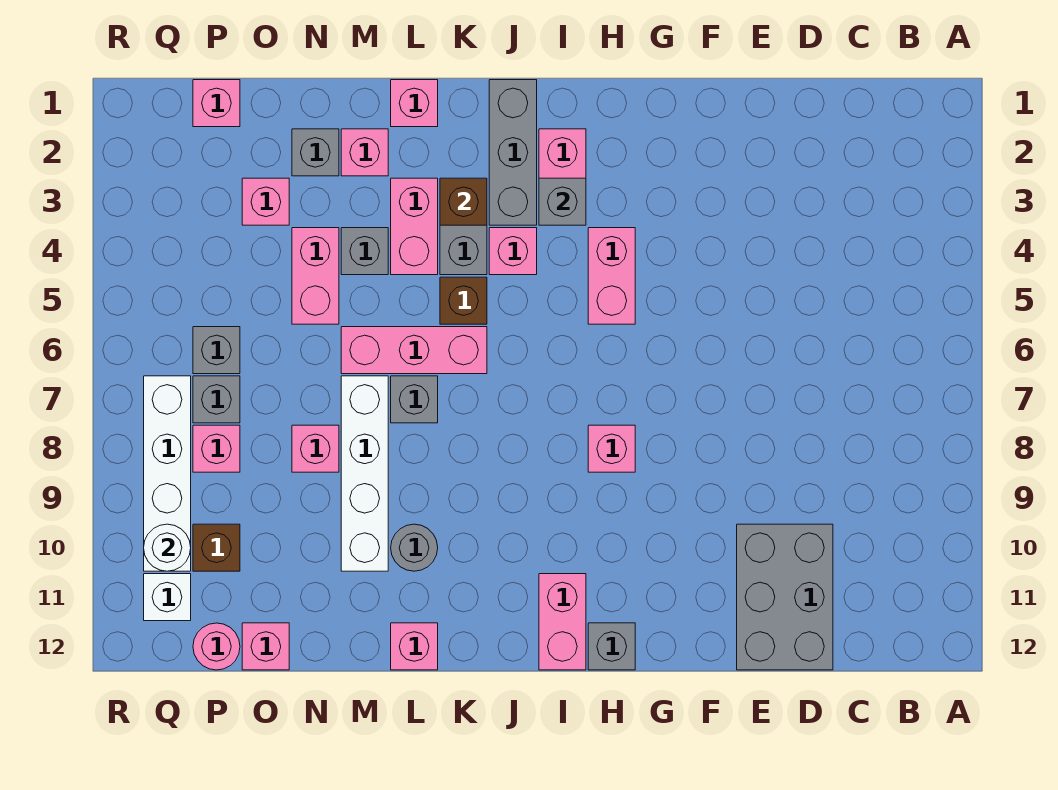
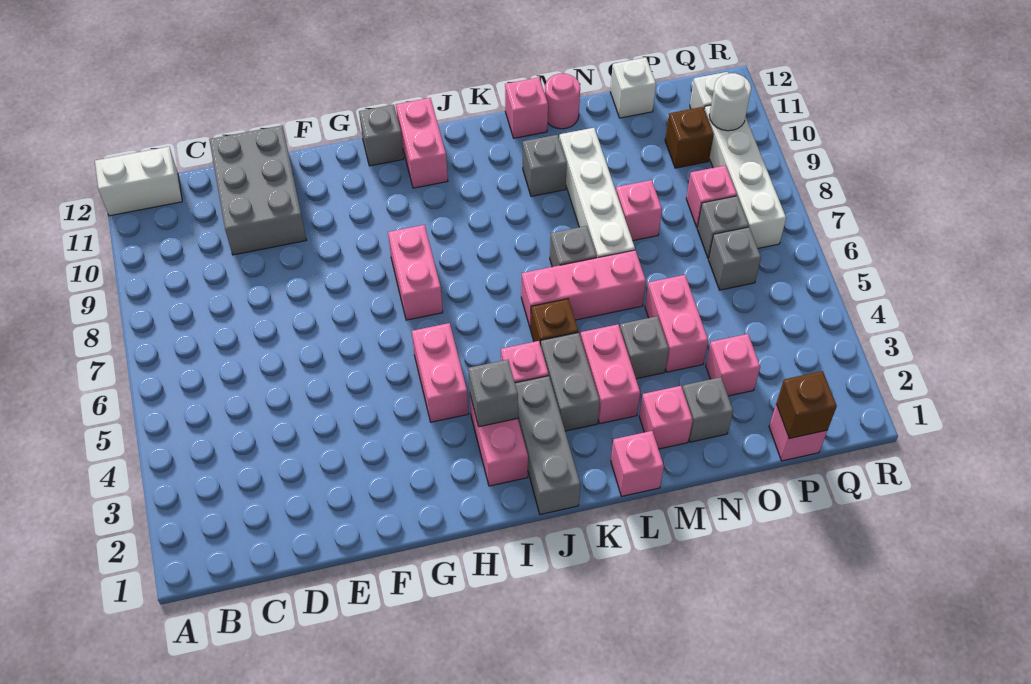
none -> white brick A12:B12 level 1
pink brick H8 level 1 -> pink brick H7:H8 level 1
brown brick K3 level 2 -> brown brick P1 level 2
grey round brick L10 level 1 -> grey brick L10 level 1
pink brick O12 level 1 -> white brick O12 level 1
pink round brick P12 level 1 -> pink round brick M12 level 1

